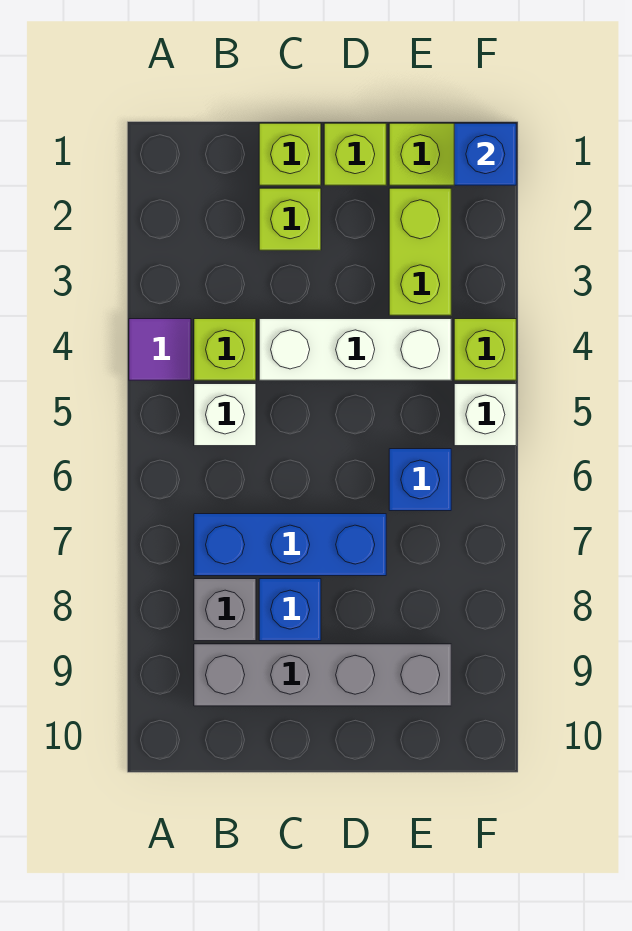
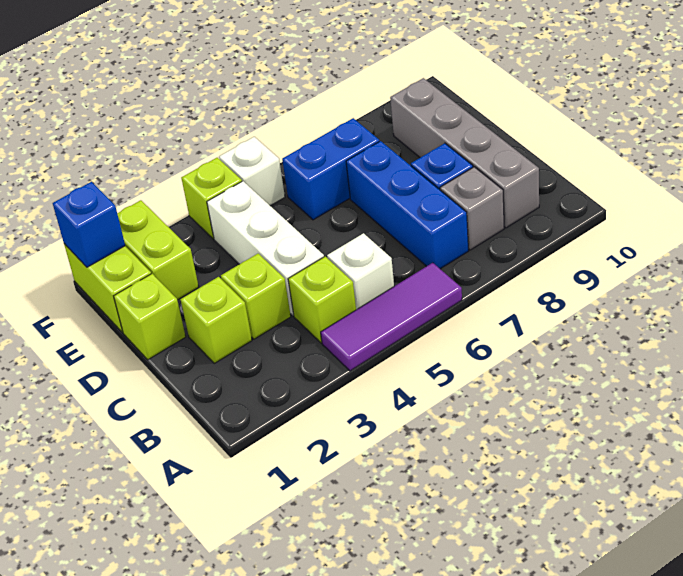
purple tile A4 level 1 -> purple tile A4:A6 level 1
lime brick C1 level 1 -> lime brick C3 level 1
lime brick E2:E3 level 1 -> lime brick E2:F2 level 1
blue brick E6 level 1 -> blue brick E6:E7 level 1

